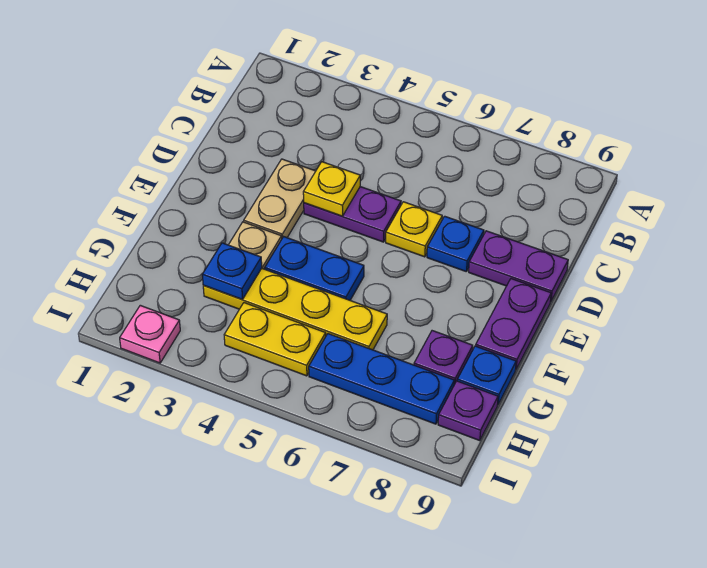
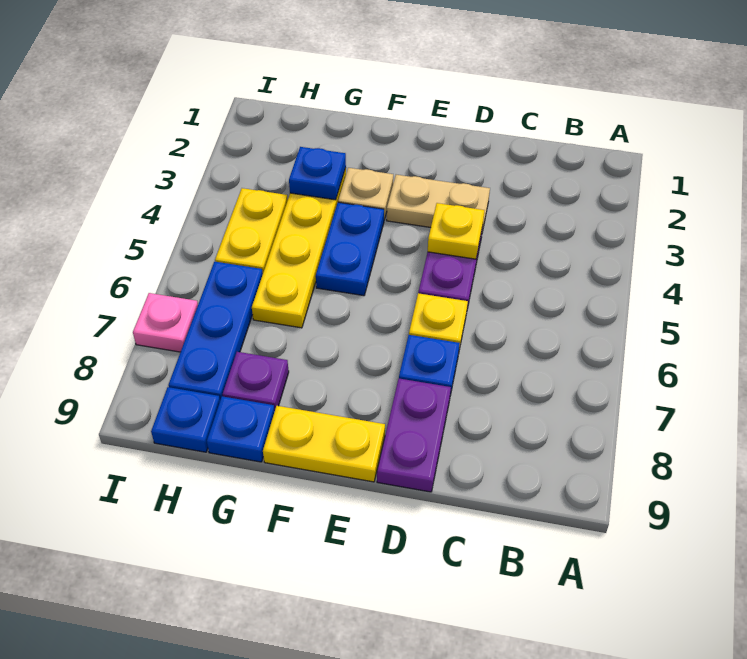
purple plate E9:F9 level 1 -> yellow plate E9:F9 level 1
purple plate H9 level 1 -> blue plate H9 level 1
pink plate I2 level 1 -> pink plate I7 level 1

